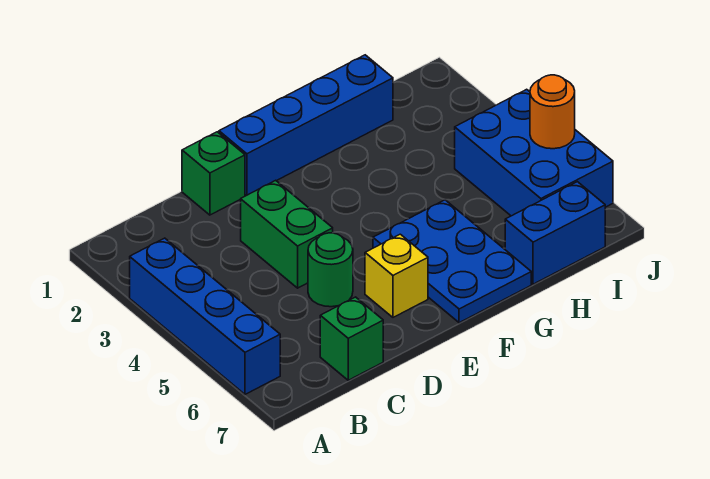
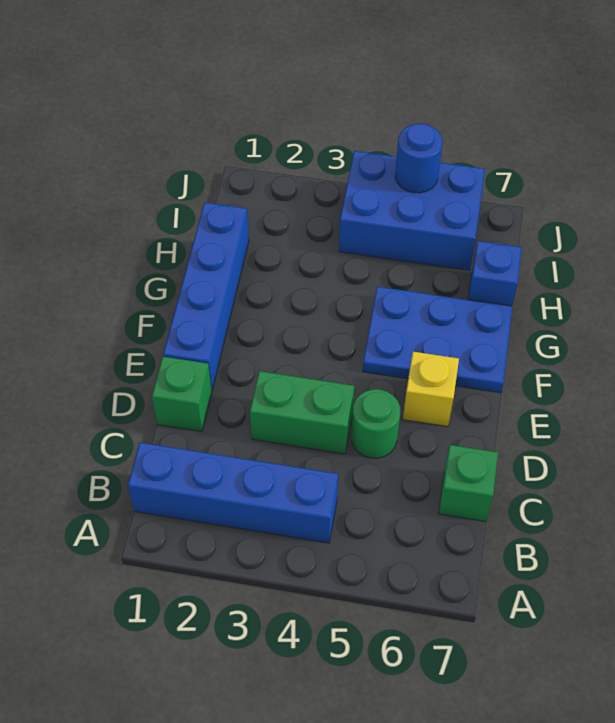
blue brick A3:A6 level 1 -> blue brick B1:B4 level 1
blue brick H7:I7 level 1 -> blue brick H7 level 1
orange round brick J5 level 2 -> blue round brick J5 level 2

